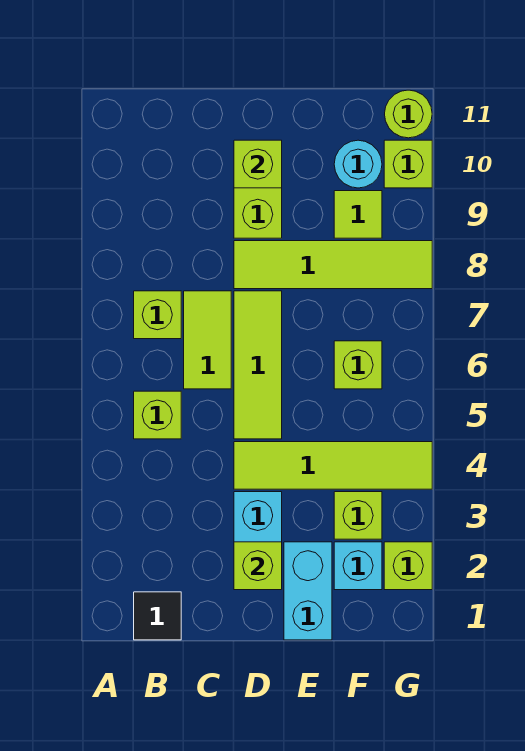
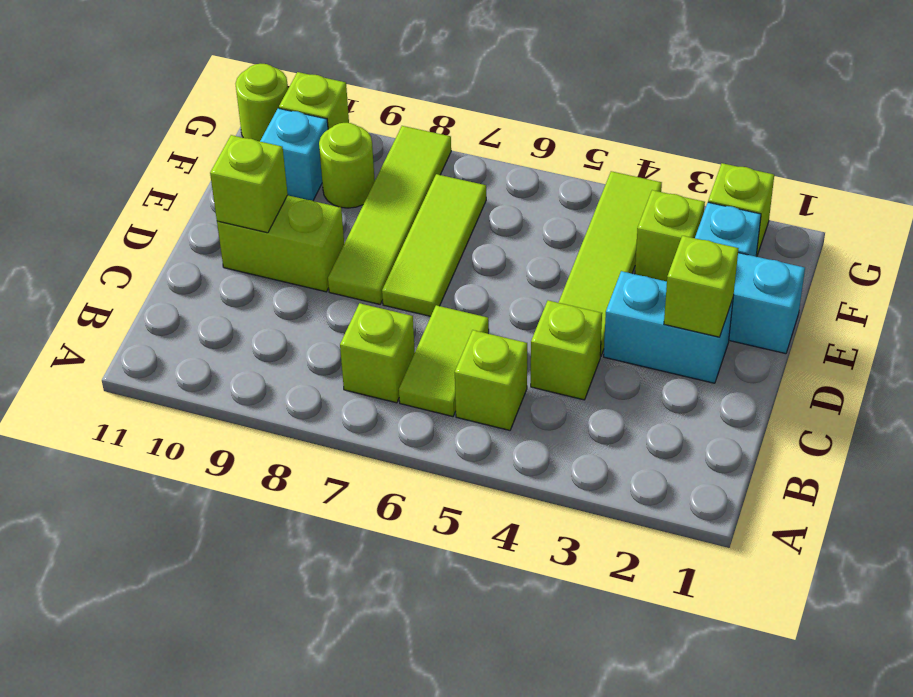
black tile B1 level 1 -> none
lime tile C6:C7 level 1 -> lime tile B6:C6 level 1
lime tile D5:D7 level 1 -> lime tile D7:F7 level 1
lime brick F6 level 1 -> lime brick C4 level 1
lime tile F9 level 1 -> lime round brick F9 level 1
cyan round brick F10 level 1 -> cyan brick F10 level 1

